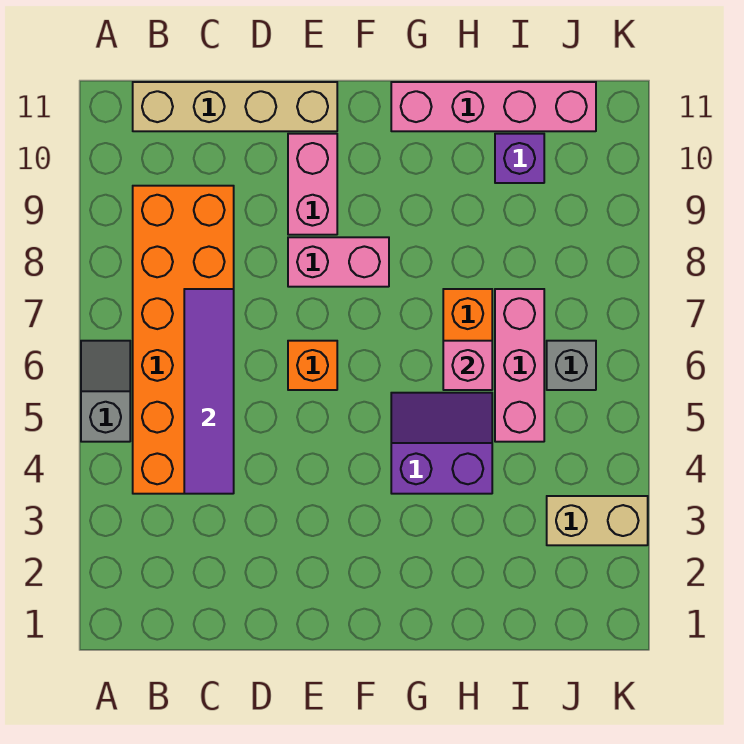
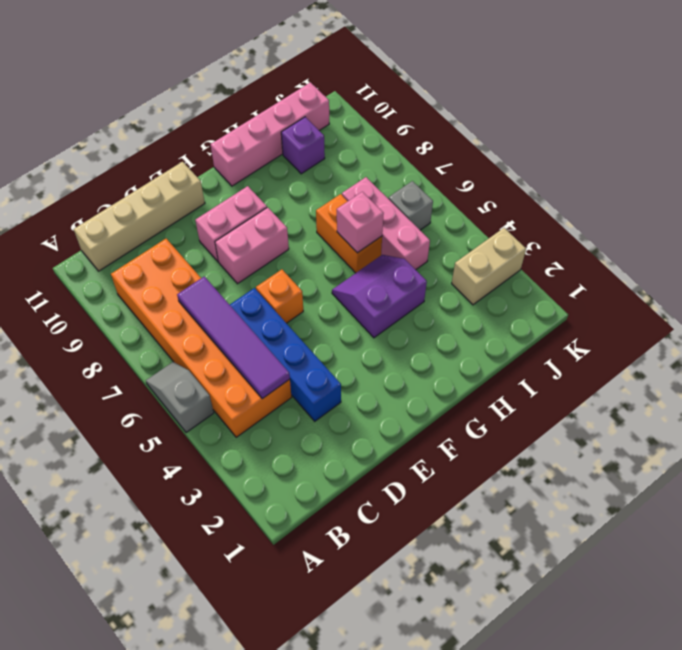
none -> blue brick D3:D6 level 1
pink brick E9:E10 level 1 -> pink brick E9:F9 level 1

